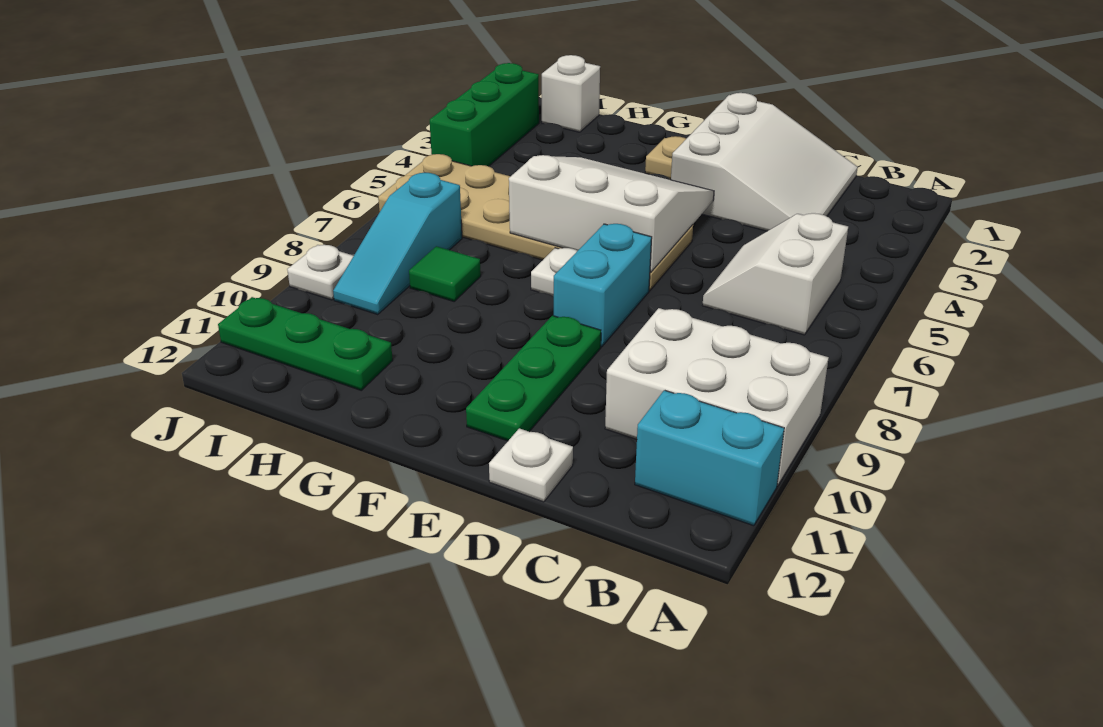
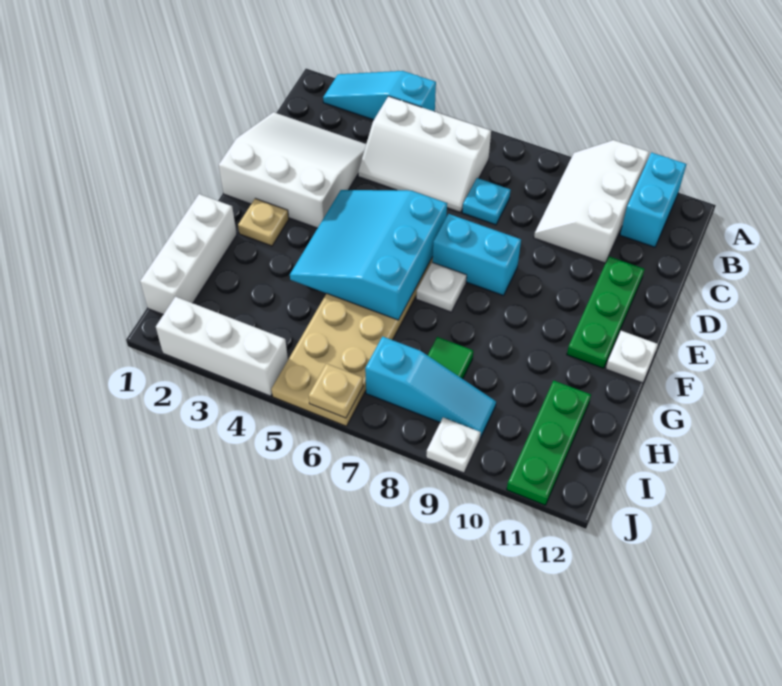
none -> cyan slope A2:A4 level 1 top 4
white brick A9:C10 level 1 -> white slope A9:C10 level 1 top 10
white slope B5:C6 level 1 top B -> white slope B4:C6 level 1 top B
none -> cyan plate C7 level 1
white plate D12 level 1 -> white plate F12 level 1
white slope E4:G6 level 2 top 6 -> cyan slope E4:G6 level 2 top 6
green plate E9:E11 level 1 -> green plate D11:F11 level 1
white brick I1 level 1 -> white brick G1:I1 level 1
green brick J2:J4 level 1 -> white brick J2:J4 level 1
none -> tan plate J6 level 2

